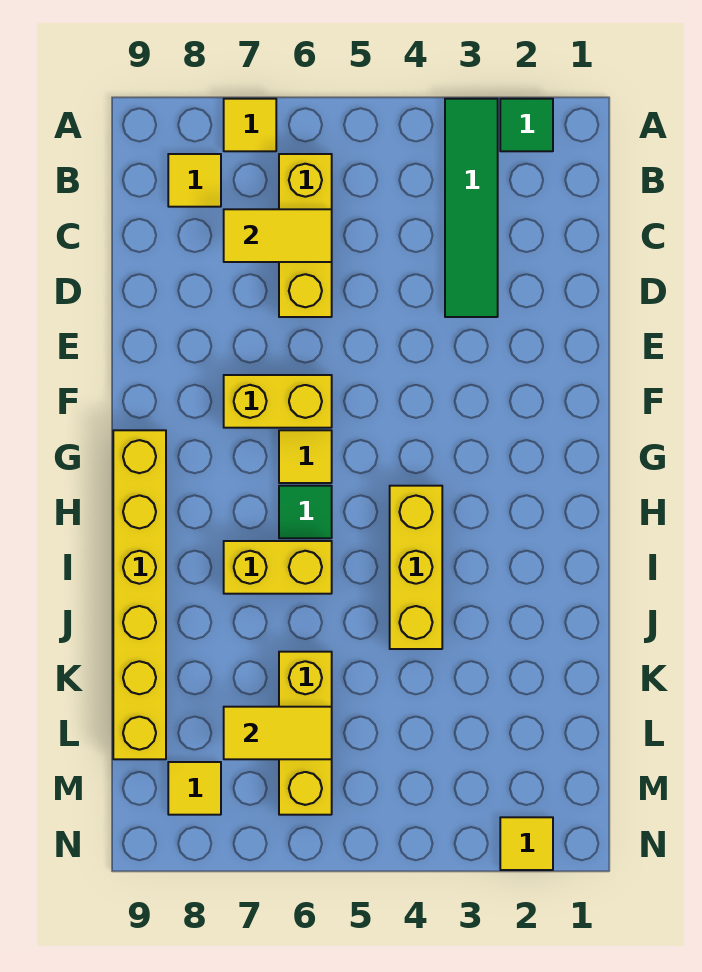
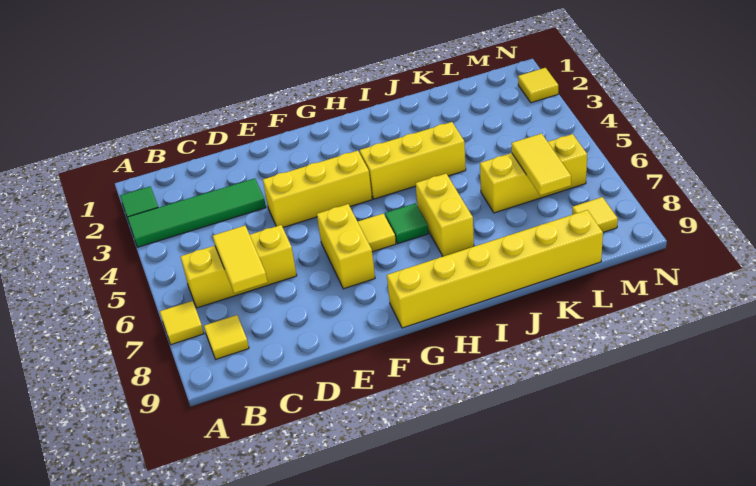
none -> yellow brick E4:G4 level 1

